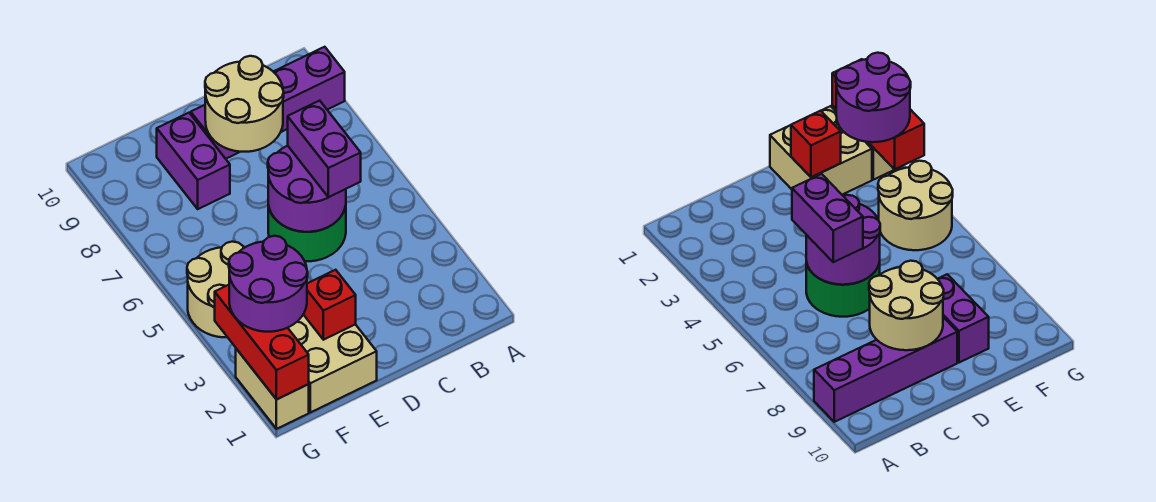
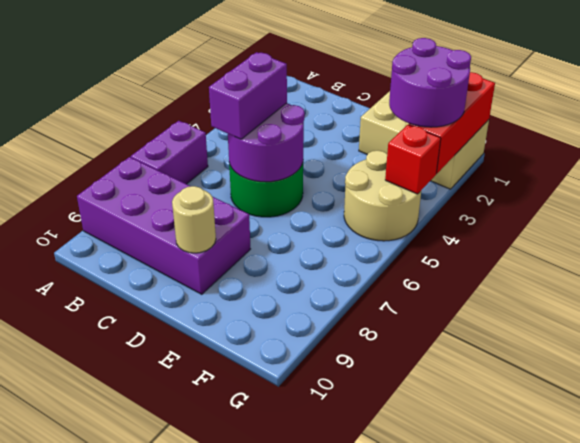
purple brick A9:D9 level 1 -> purple brick A8:D9 level 1
tan round brick C8:D9 level 2 -> tan round brick D9 level 2
red brick E2 level 2 -> red brick G4 level 2
purple brick E8:E9 level 1 -> purple brick A6:A7 level 1

